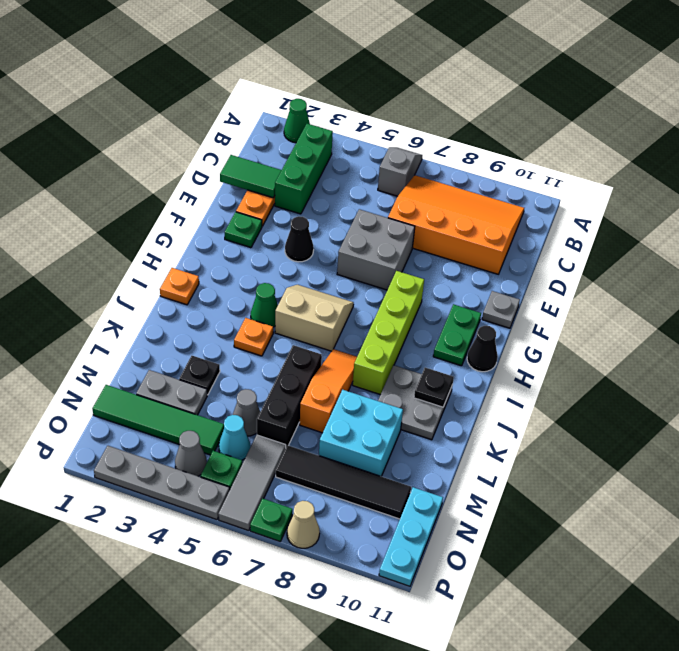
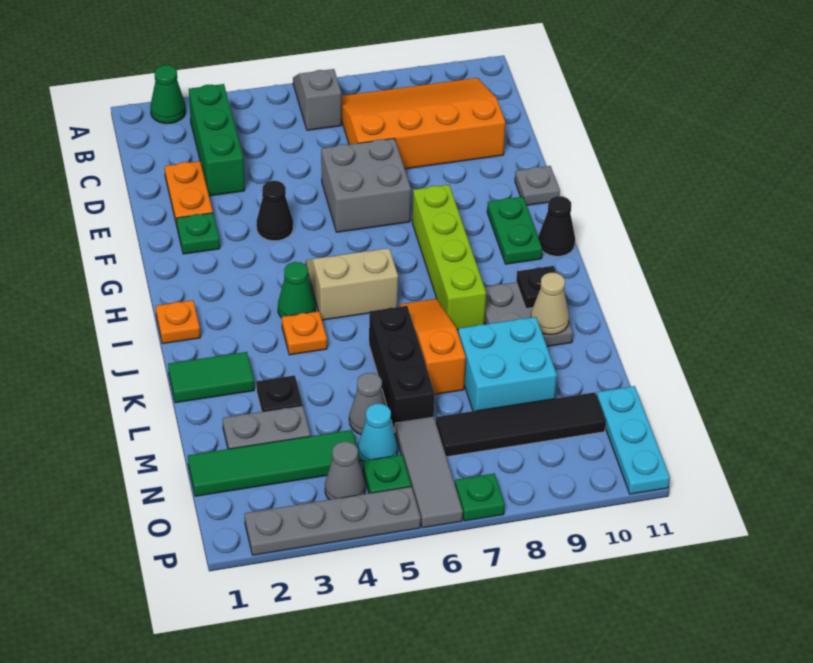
green tile D1:D2 level 2 -> green tile K1:K2 level 1
tan cone P8 level 1 -> tan cone K10 level 2

